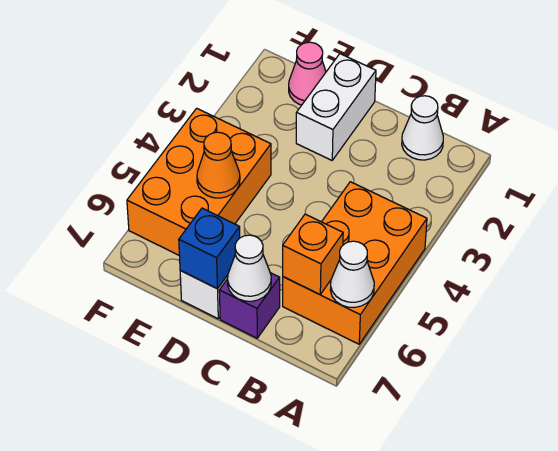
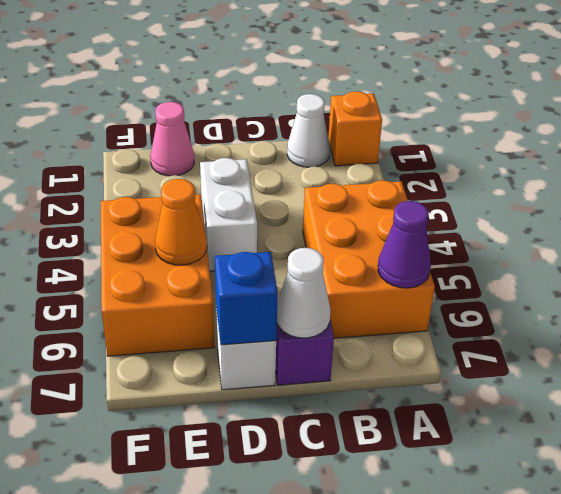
white cone A6 level 2 -> purple cone A6 level 2
orange brick B6 level 2 -> orange brick A1 level 1
white brick D1:D2 level 1 -> white brick D3:D4 level 1

